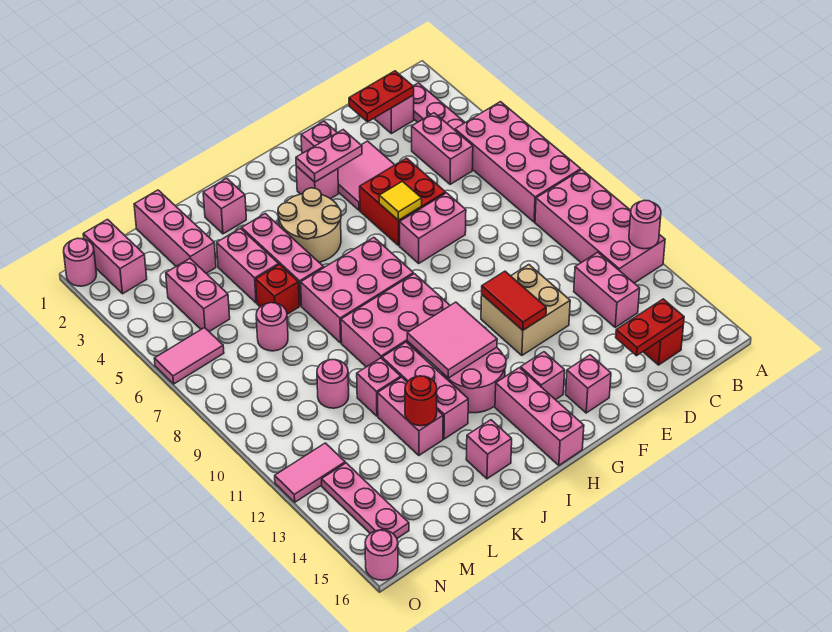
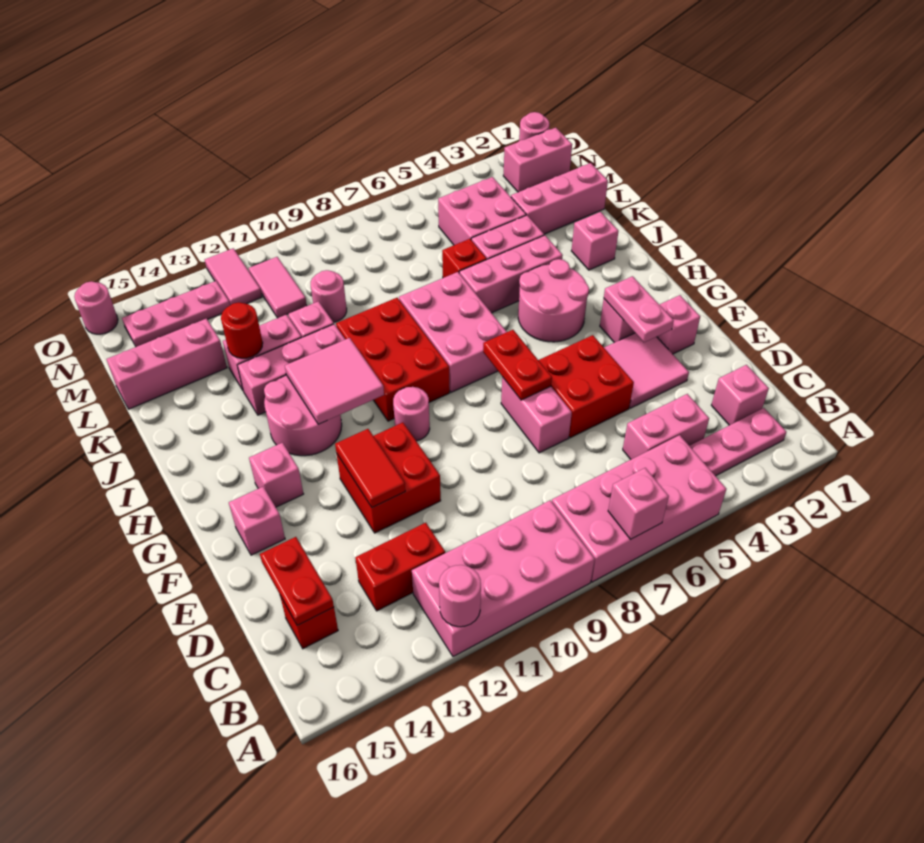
red plate C2:D2 level 2 -> red plate F7:G7 level 2
pink brick C12:C13 level 1 -> red brick C12:C13 level 1
tan brick E11:F12 level 1 -> red brick E11:F12 level 1
yellow tile F6 level 2 -> none
red tile F11:F12 level 2 -> red tile E12:F12 level 2
tan round brick H4:I5 level 1 -> pink round brick H4:I5 level 1
pink brick H9:J10 level 1 -> red brick H9:J10 level 1
pink brick H14:H16 level 1 -> pink brick L14:L16 level 1
pink brick J15 level 1 -> pink brick A7 level 2
pink round brick L7 level 1 -> pink round brick G10 level 1
pink brick M4:M5 level 1 -> pink brick L4:M5 level 1
pink tile N6:O6 level 1 -> pink tile M11:N11 level 1

